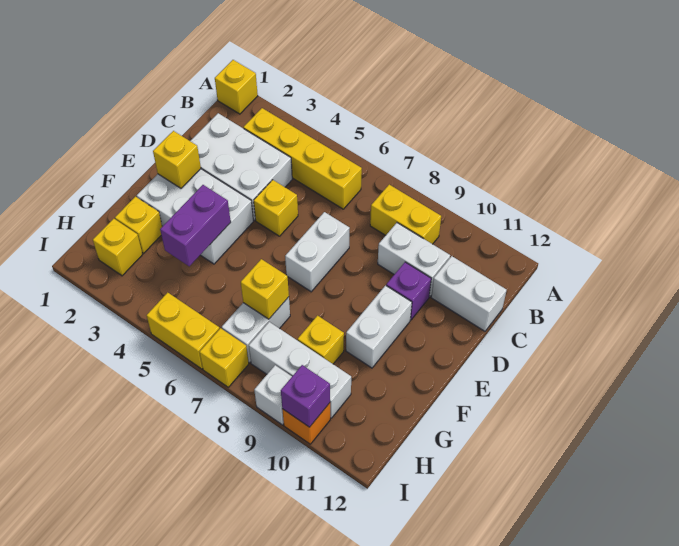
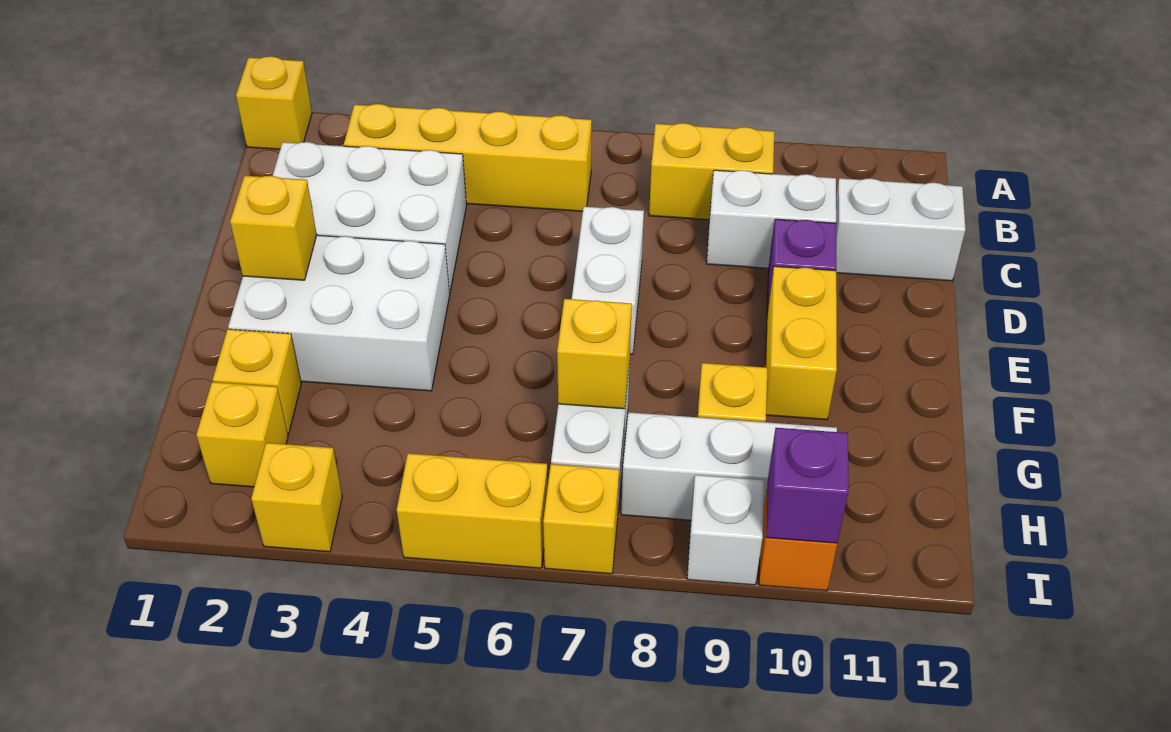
yellow brick D5 level 1 -> yellow brick I3 level 1
white brick E10:F10 level 1 -> yellow brick E10:F10 level 1
purple brick F4:G4 level 2 -> none

